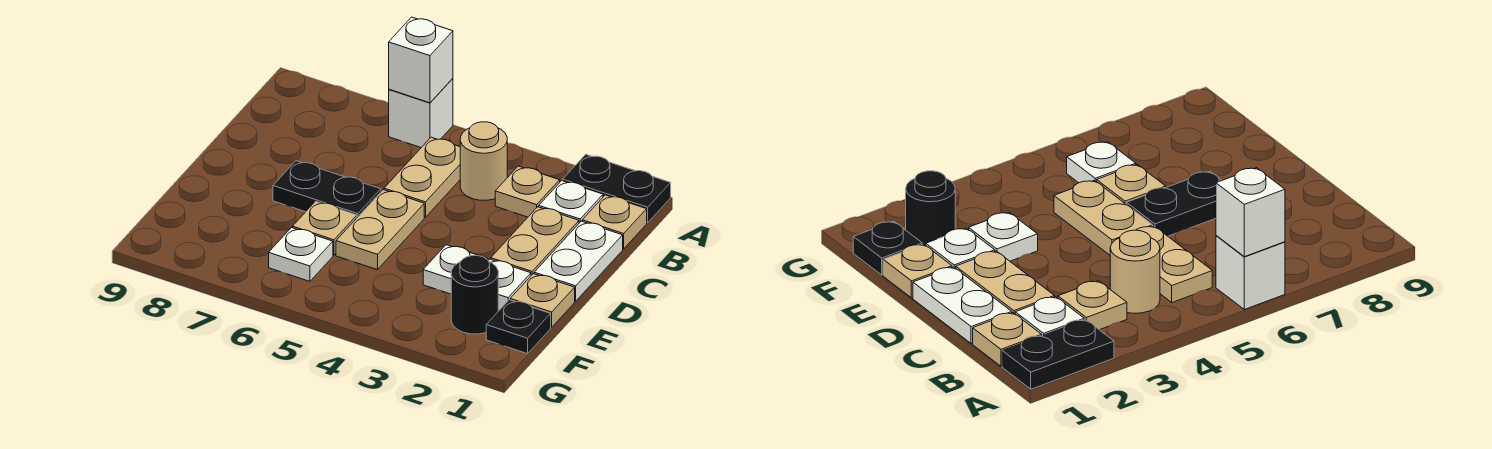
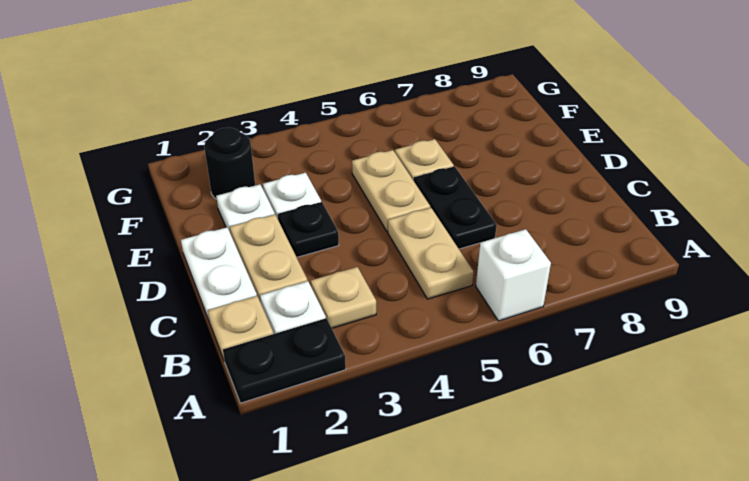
white brick A6 level 2 -> none
tan round brick B4 level 1 -> none
black plate D6:D7 level 1 -> black plate C6:D6 level 1
tan plate E1 level 1 -> none
black plate F1 level 1 -> black plate D3 level 1
white plate F6 level 1 -> none

